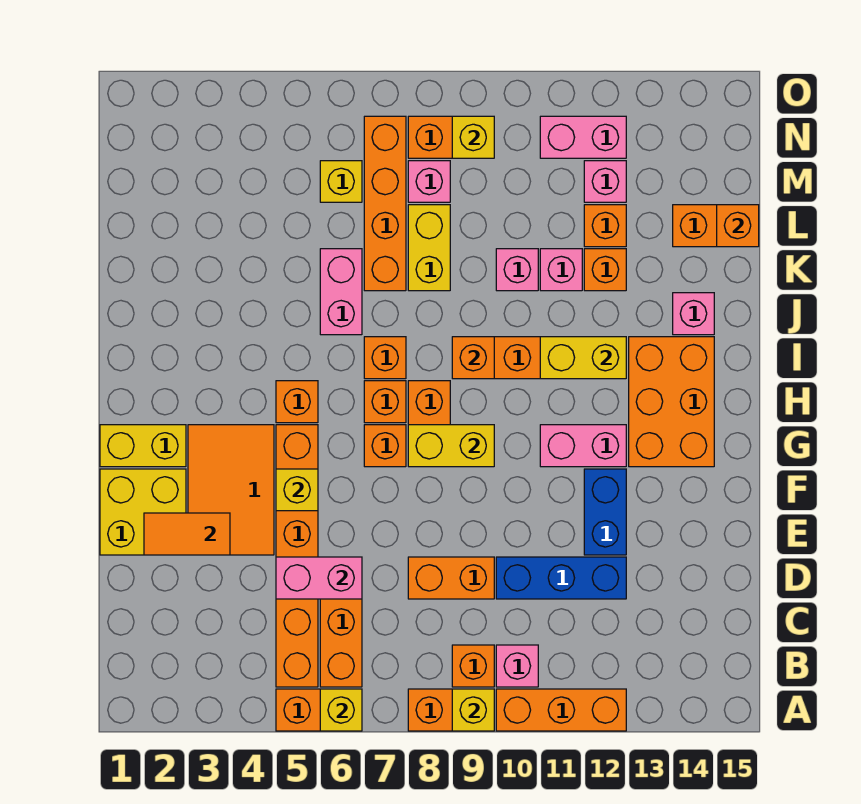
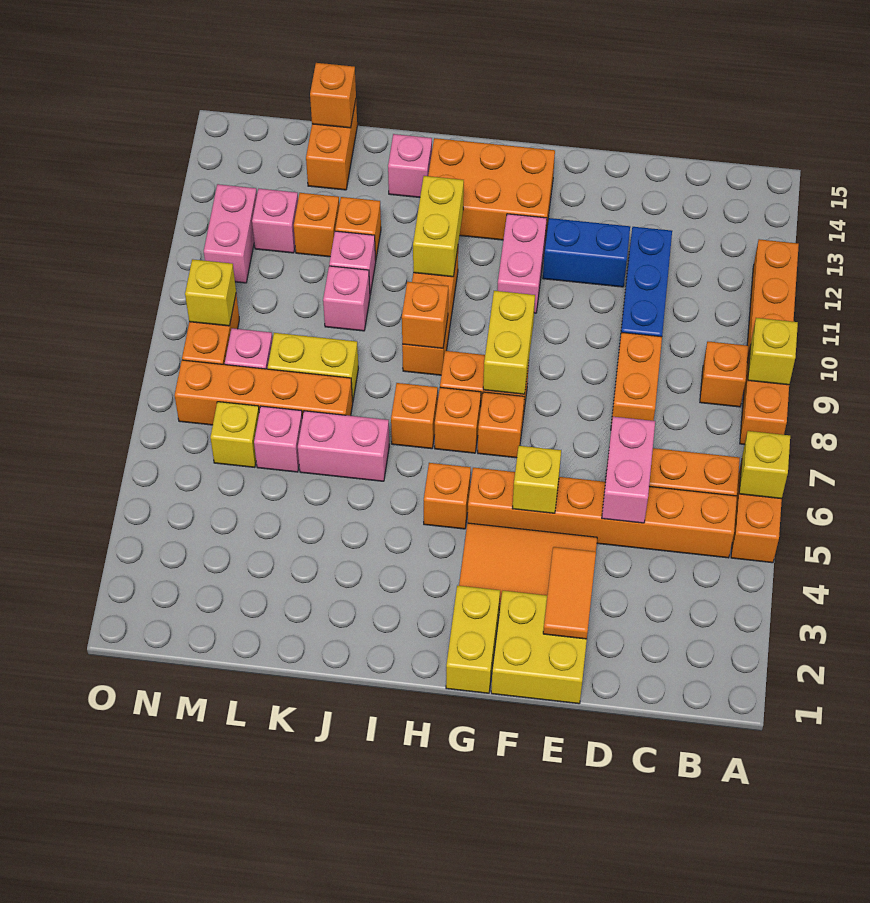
pink brick B10 level 1 -> pink brick L6 level 1

